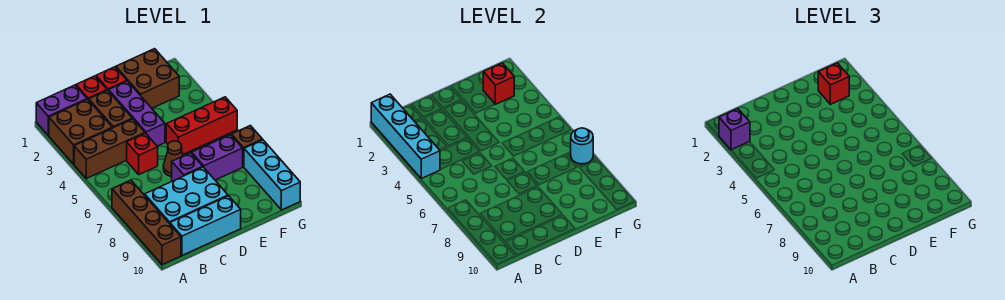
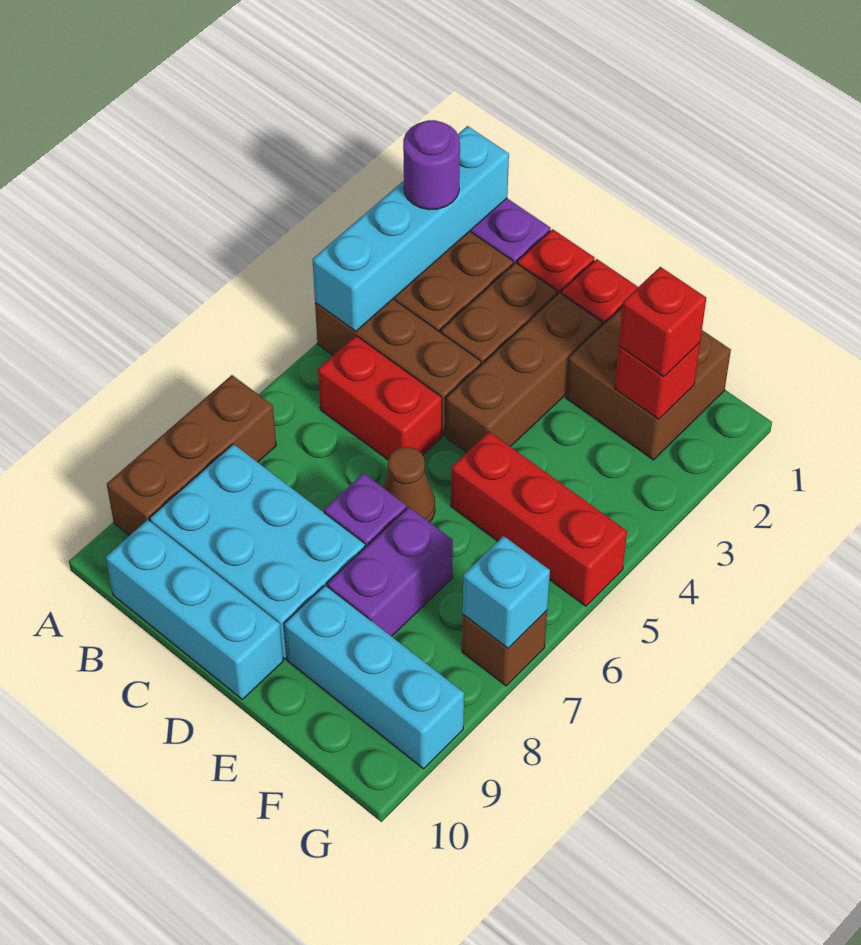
purple brick A2 level 3 -> purple round brick A2 level 3
brown brick A7:A10 level 1 -> brown brick A7:A9 level 1
red brick C5 level 1 -> red brick B5:C5 level 1
purple brick D2:D4 level 1 -> brown brick D2:D4 level 1
purple brick E7:F7 level 1 -> purple brick E7:E8 level 1
cyan round brick G7 level 2 -> cyan brick G7 level 2
cyan brick G8:G10 level 1 -> cyan brick E9:G9 level 1

